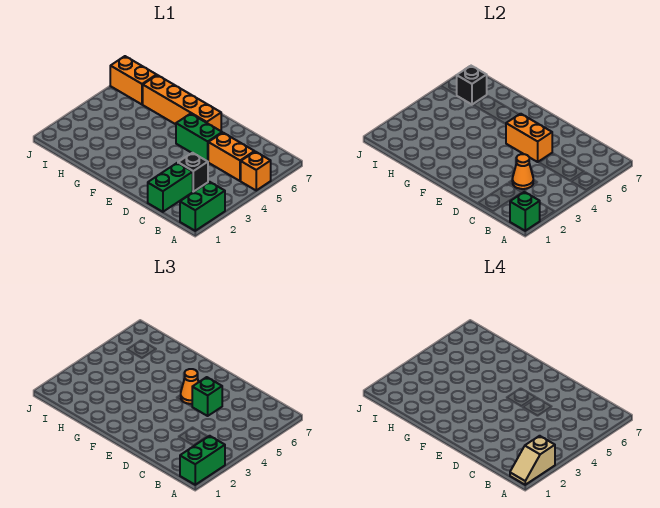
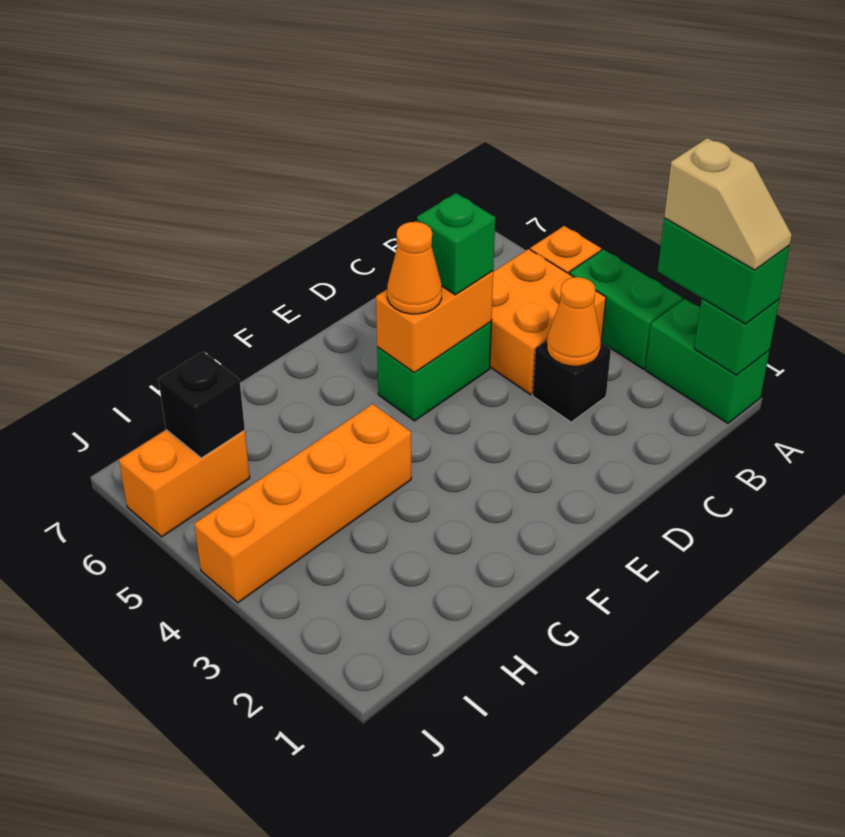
orange brick B5:C5 level 1 -> orange brick B4:C5 level 1
green brick C1:C2 level 1 -> green brick A3:A4 level 1
orange brick E6:H6 level 1 -> orange brick G4:J4 level 1

